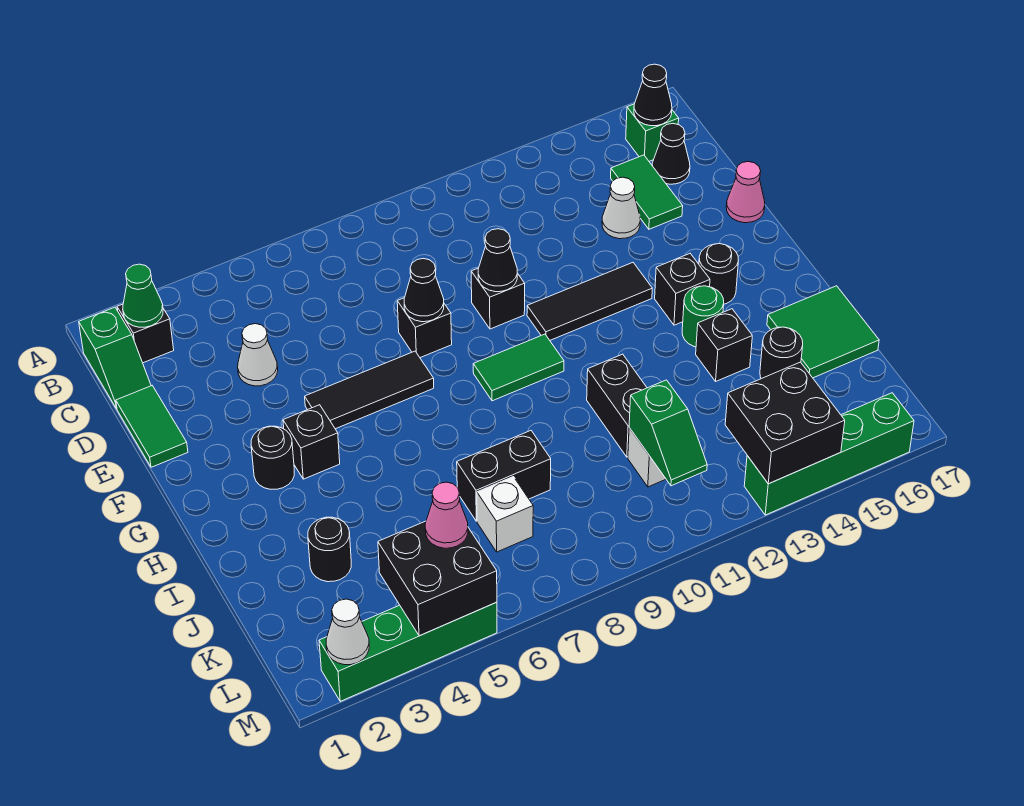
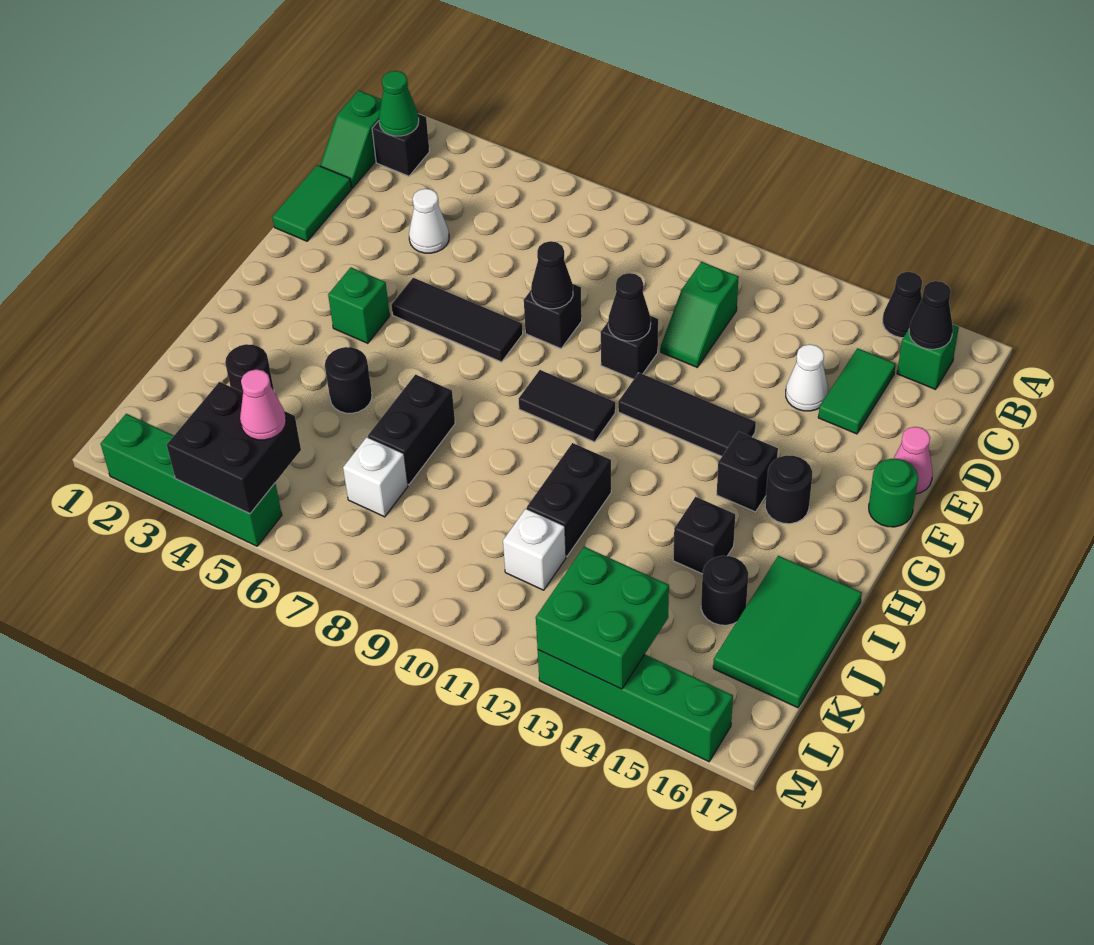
black cone C16 level 1 -> black cone A15 level 1
black round brick G3 level 1 -> black round brick I5 level 1
black brick G4 level 1 -> green brick G4 level 1
green tile G9:G10 level 1 -> black tile G9:G10 level 1
green round brick H14 level 1 -> green round brick F17 level 1
green tile I16:J17 level 1 -> green tile I16:K17 level 1
black brick J7:J8 level 1 -> black brick I7:J7 level 1
green slope K11:L11 level 2 top K -> green slope C11:D11 level 1 top C
black brick L13:M14 level 2 -> green brick L13:M14 level 2
white cone M2 level 2 -> none

